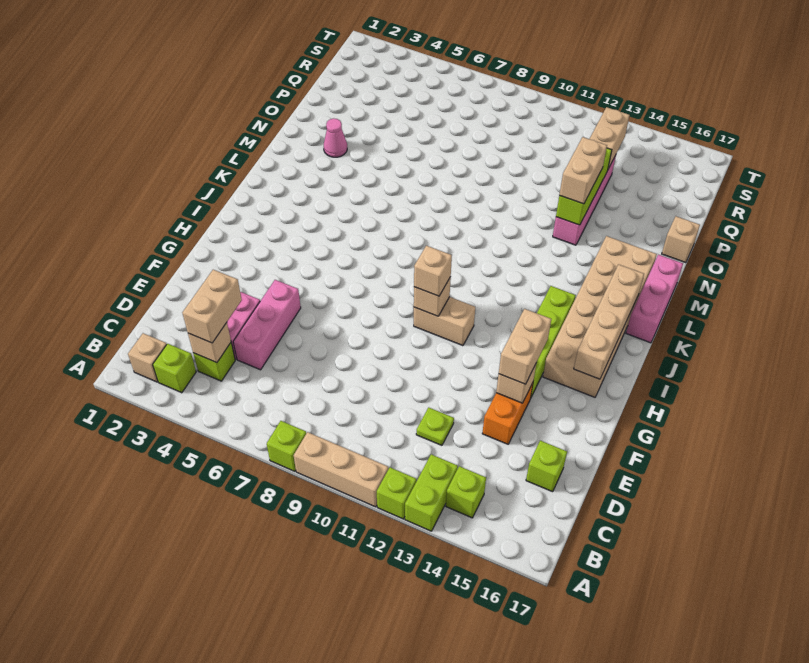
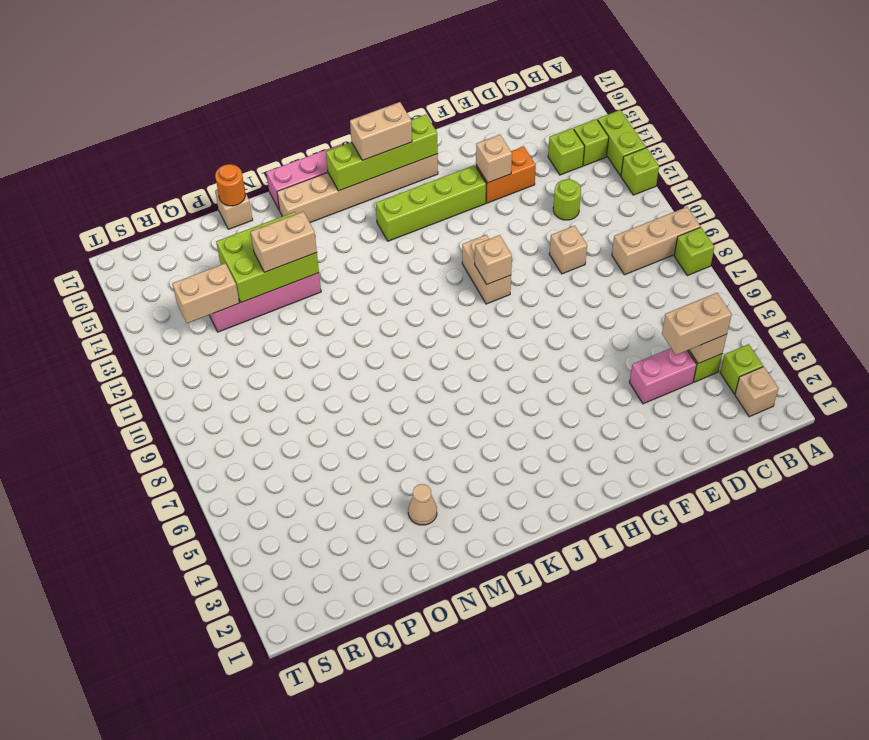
tan brick A9:A11 level 1 -> tan brick A9:C9 level 1
lime brick A13:B13 level 1 -> lime brick A13:A14 level 1
pink brick D5:F5 level 1 -> none
lime plate D12 level 1 -> lime round brick D12 level 1
lime brick D16 level 1 -> lime brick C14 level 1
tan brick F14:G14 level 3 -> tan brick I16:J16 level 3
tan brick H10 level 3 -> tan brick E10 level 1
tan brick H15:M16 level 1 -> tan brick H16:M16 level 1
tan brick H16:K16 level 2 -> lime brick H16:K16 level 2
pink cone N3 level 1 -> tan cone N3 level 1
lime brick N13:P13 level 2 -> lime brick N13:P14 level 2
none -> orange round brick O17 level 2

